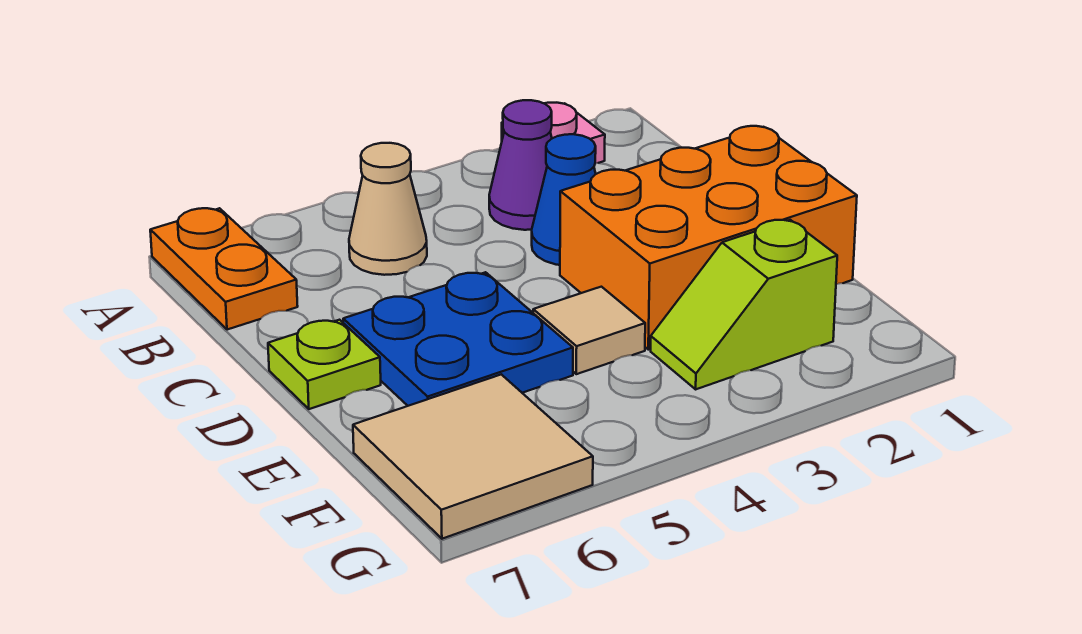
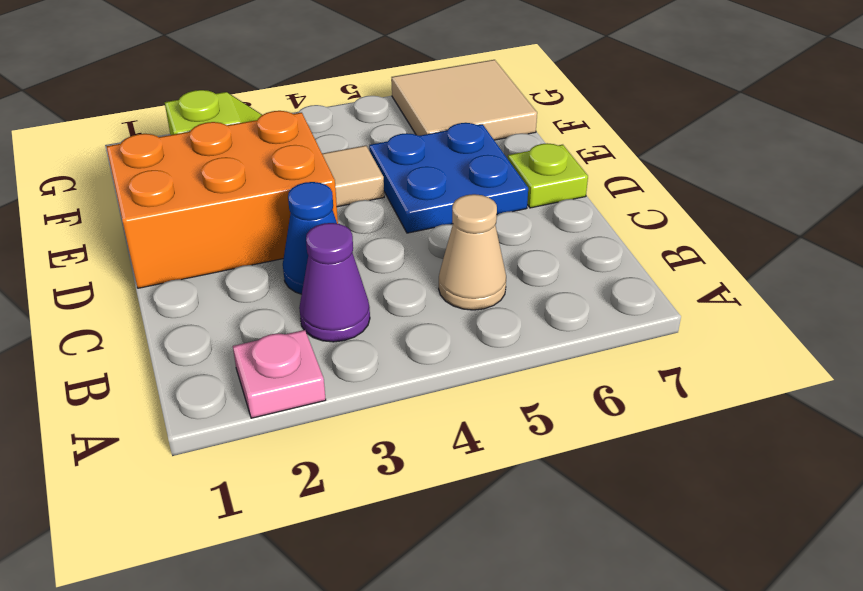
orange plate A7:B7 level 1 -> none

